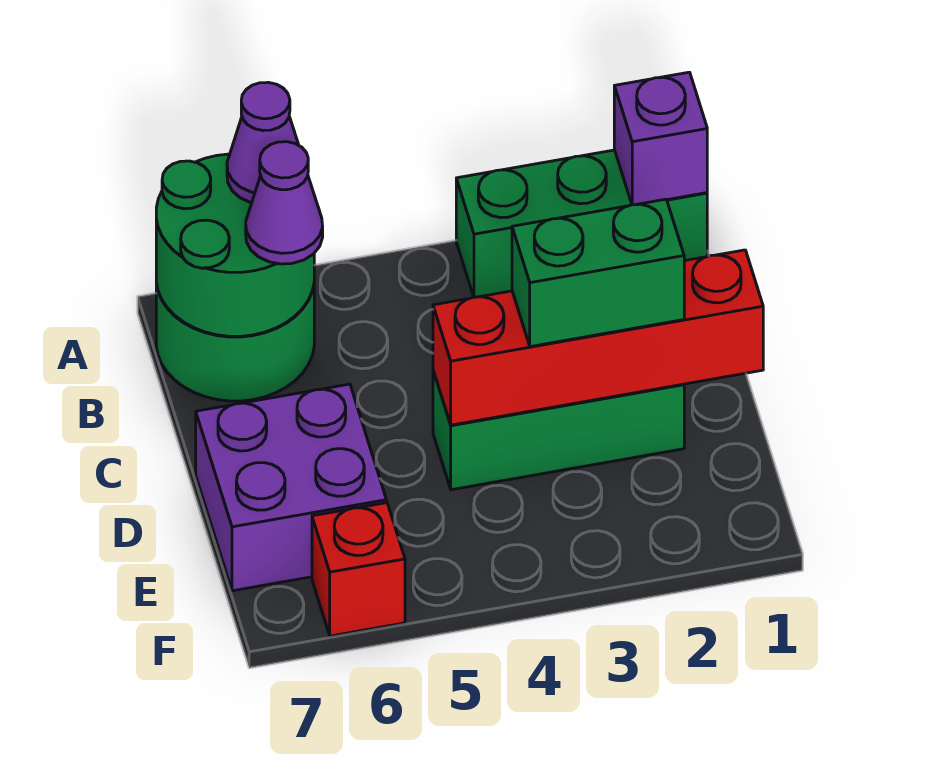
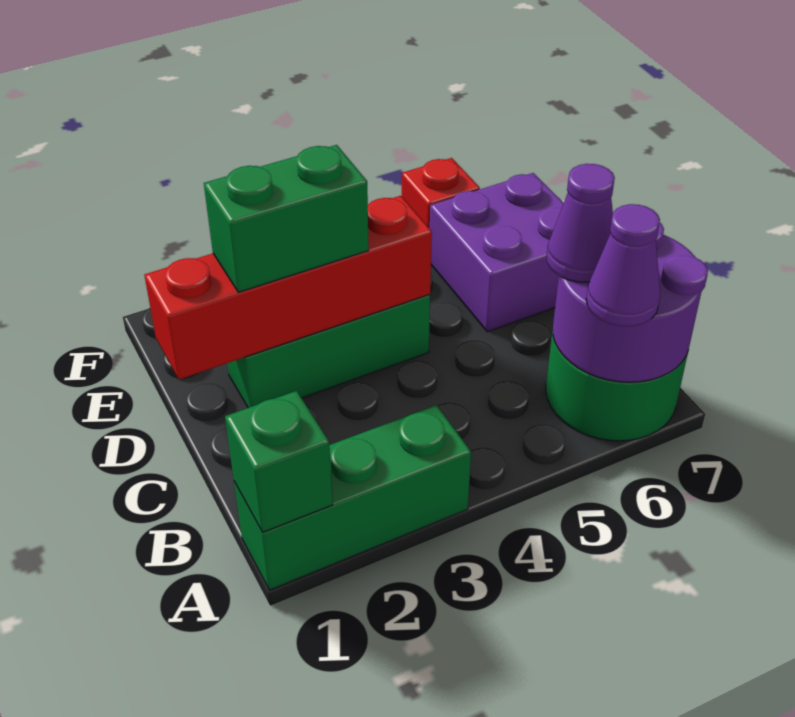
purple brick A1 level 2 -> green brick A1 level 2
green round brick A6:B7 level 2 -> purple round brick A6:B7 level 2

